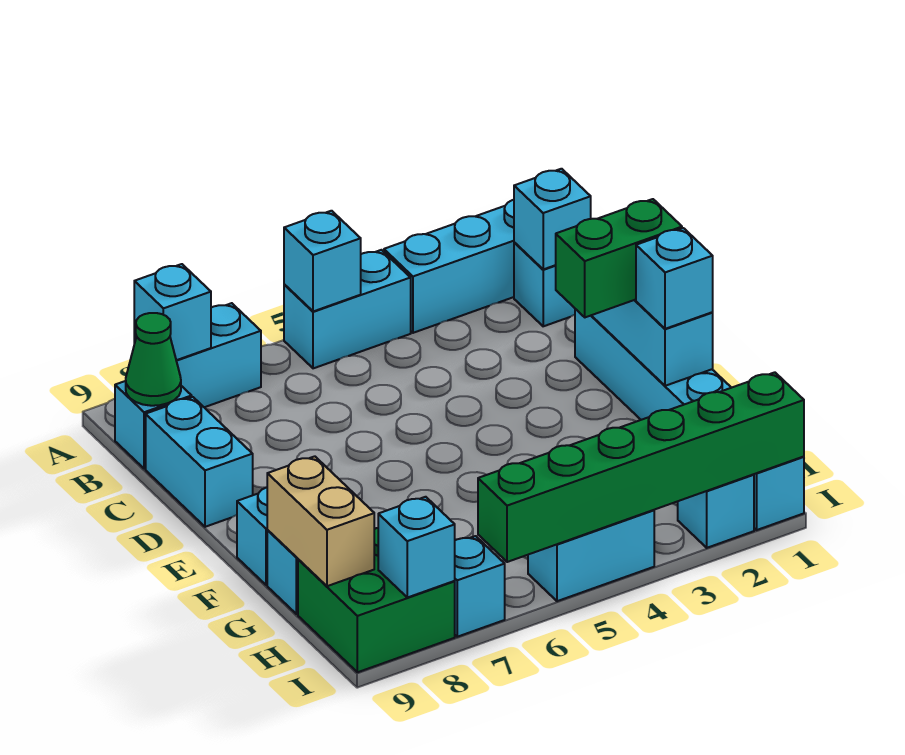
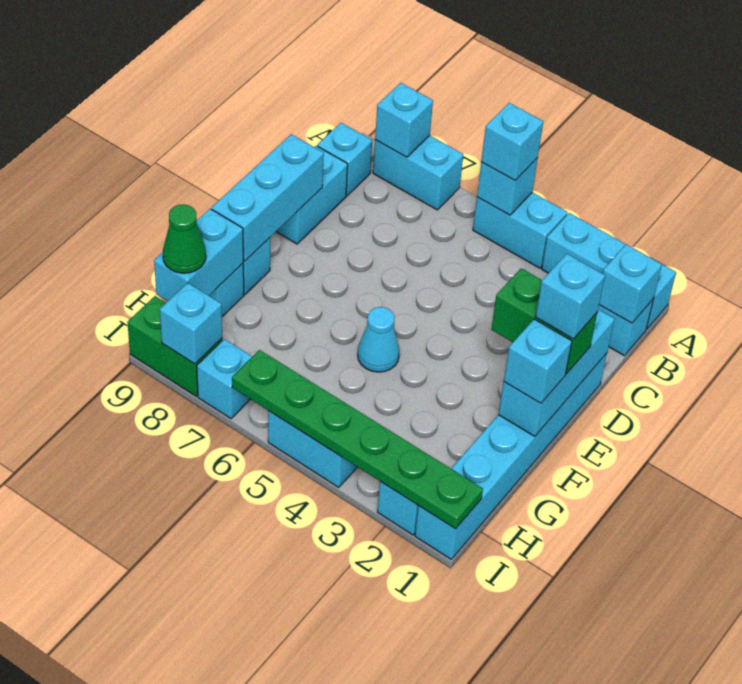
none -> cyan brick A5 level 3
green cone B9 level 2 -> green cone H9 level 3
none -> cyan brick D9:F9 level 2
none -> cyan brick E1 level 4
none -> cyan cone F5 level 1
tan brick G9:H9 level 2 -> cyan brick G9:H9 level 2
green brick H8:I9 level 1 -> green brick I8:I9 level 1
green brick I1:I6 level 2 -> green plate I1:I6 level 2

